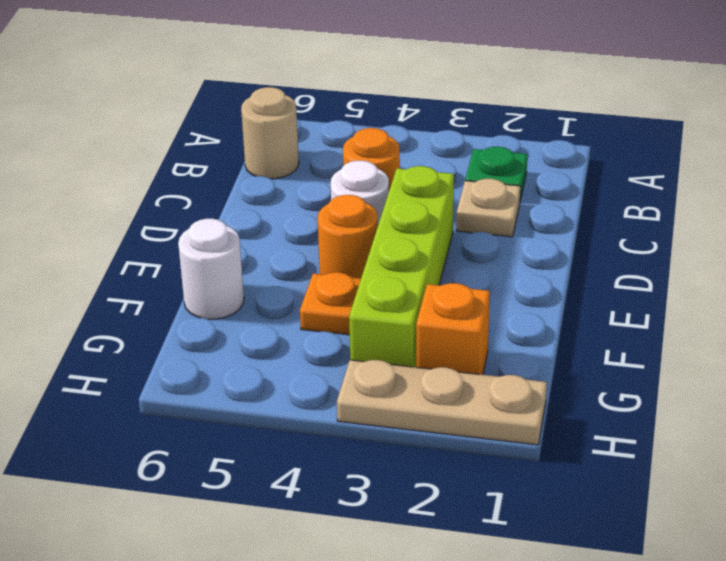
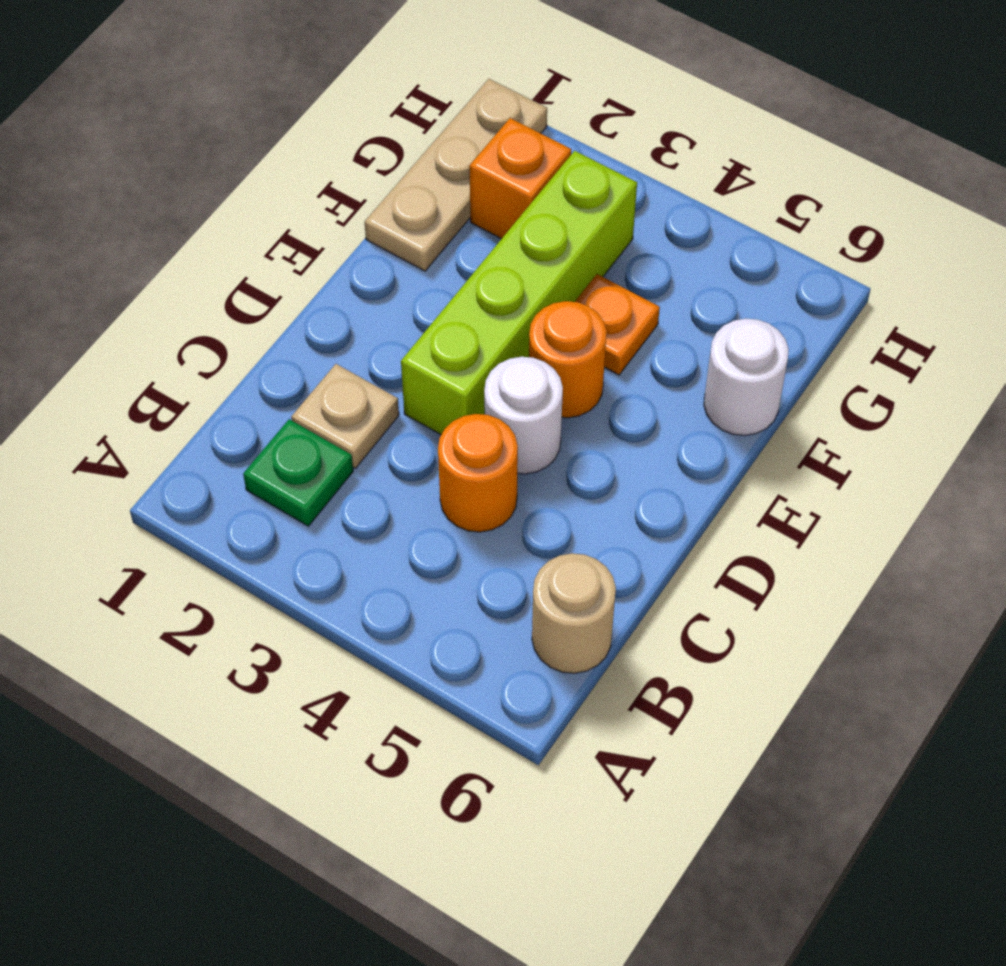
tan plate H1:H3 level 1 -> tan plate F1:H1 level 1

